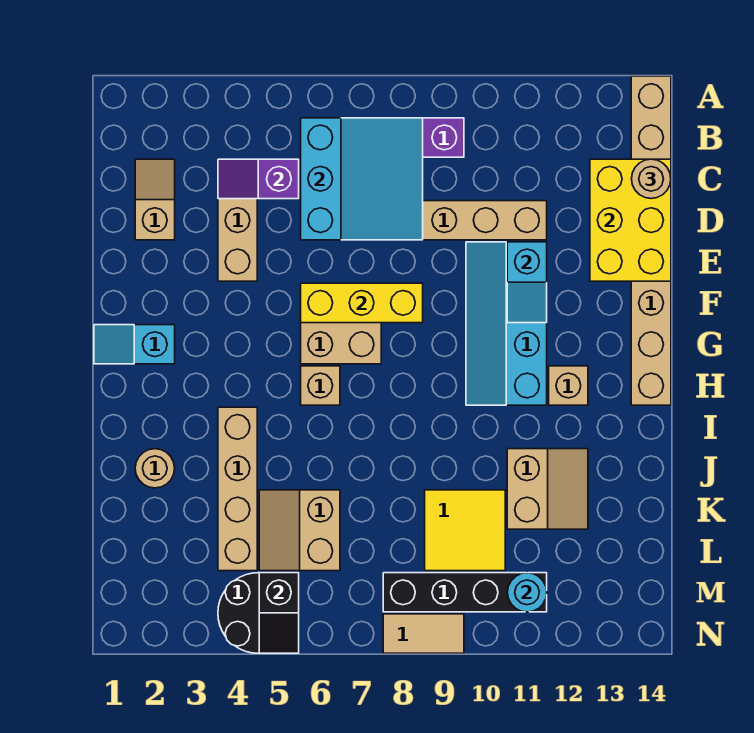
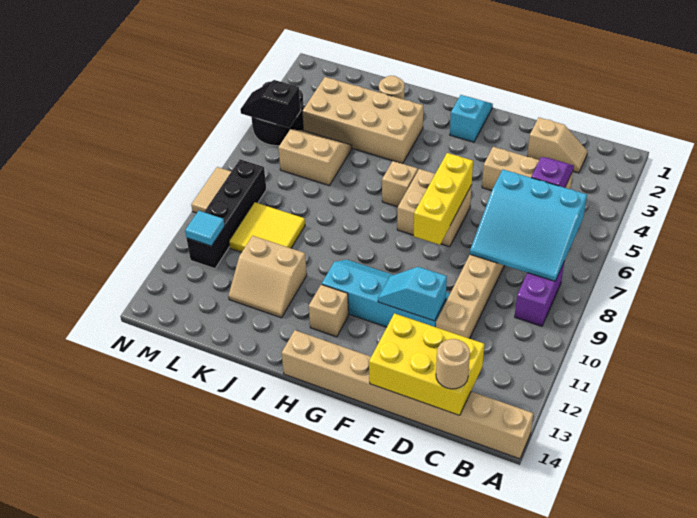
tan brick I4:L4 level 1 -> tan brick I3:L4 level 1
cyan round brick M11 level 2 -> cyan tile M11 level 2

